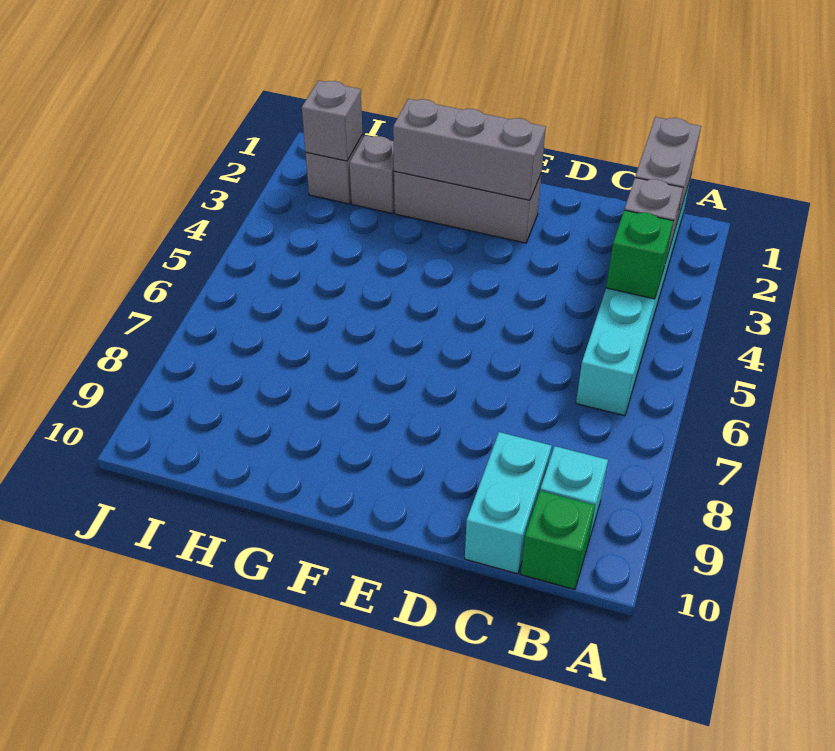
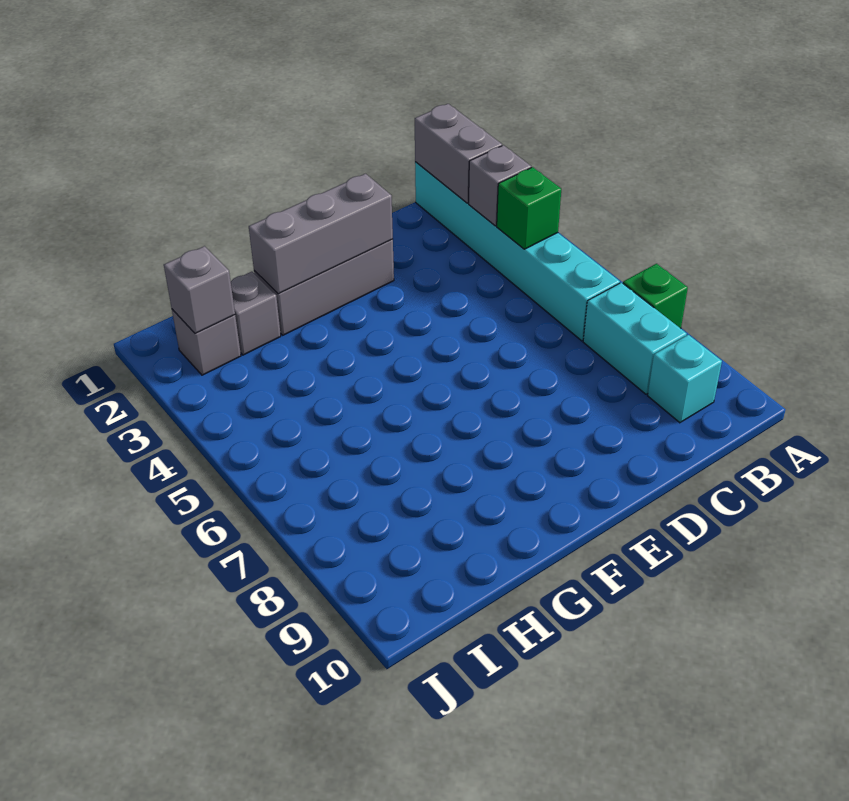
green brick B10 level 1 -> green brick A7 level 1
cyan brick C9:C10 level 1 -> cyan brick B7:B8 level 1

